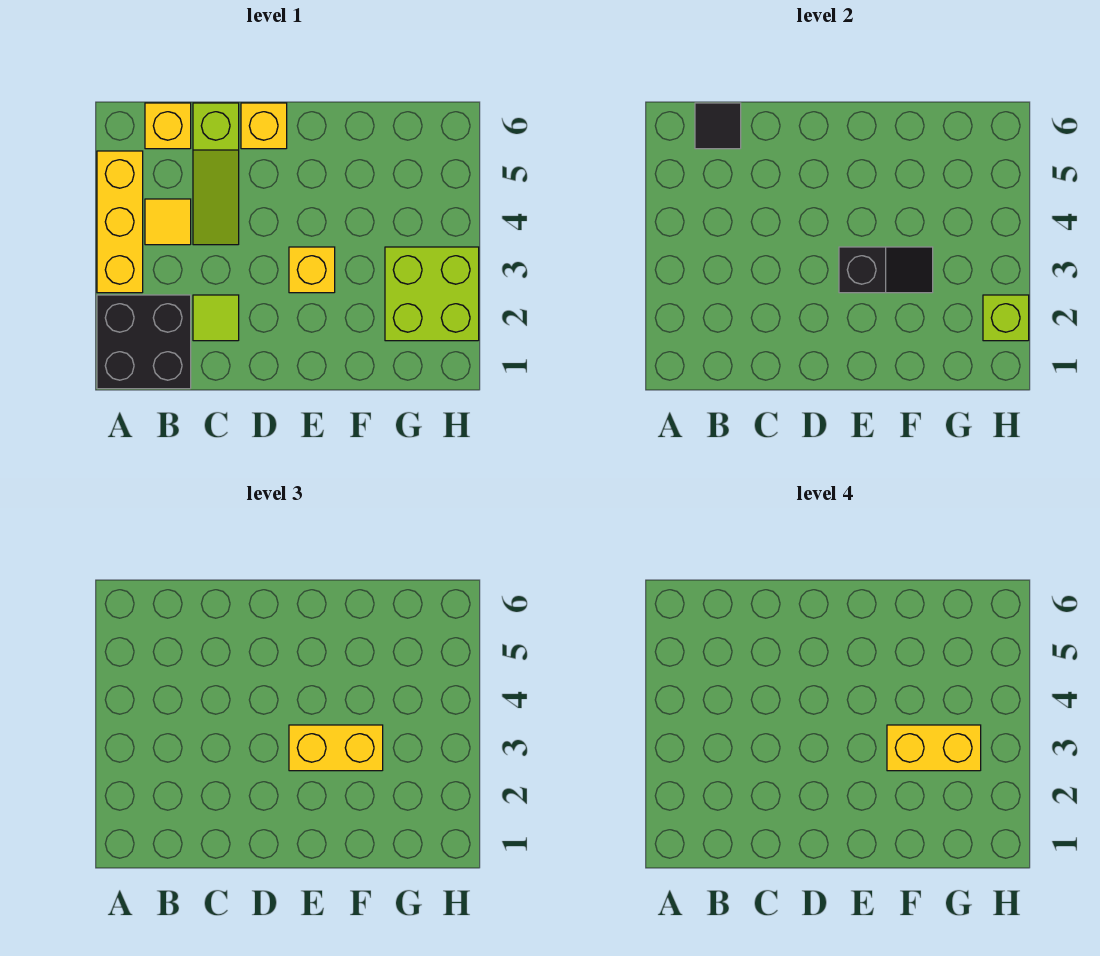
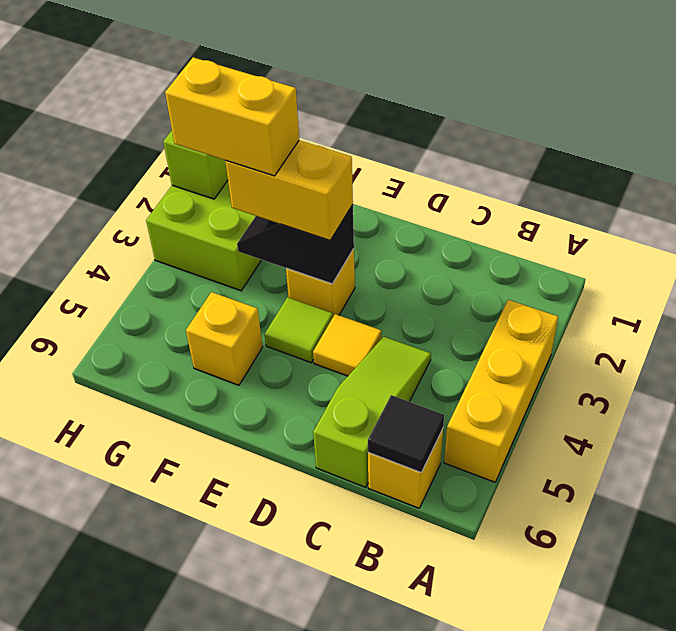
black brick A1:B2 level 1 -> none
yellow tile B4 level 1 -> yellow tile D4 level 1
lime tile C2 level 1 -> lime tile E4 level 1
yellow brick D6 level 1 -> yellow brick F5 level 1

